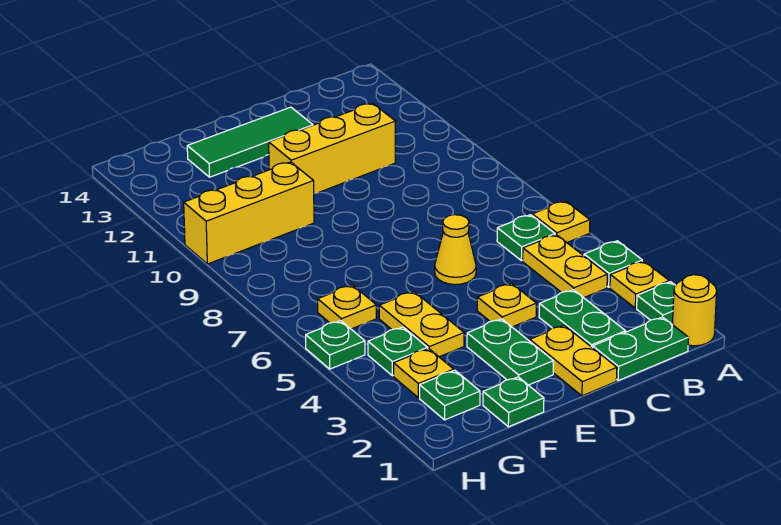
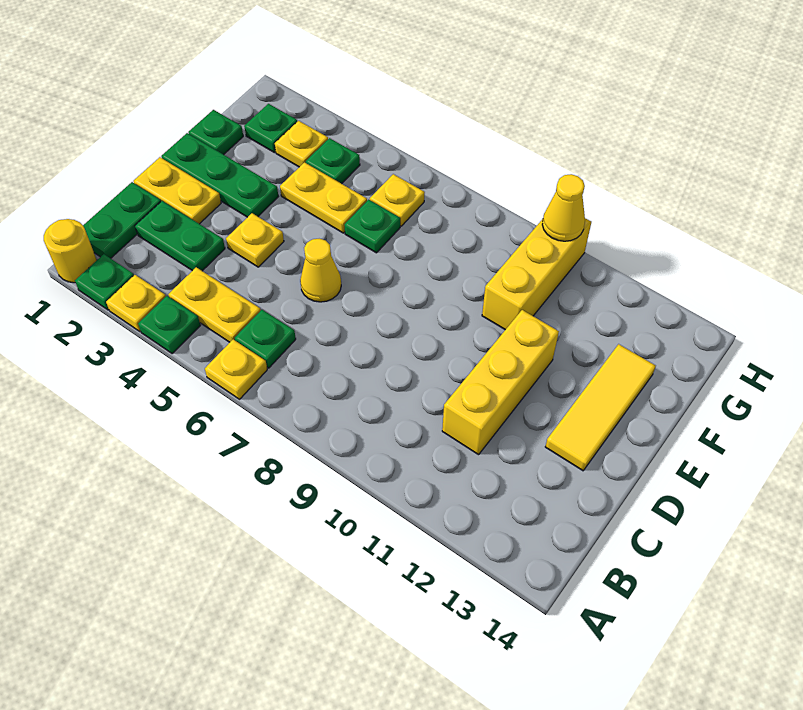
green tile D13:F13 level 1 -> yellow tile D13:F13 level 1
green plate E2:E3 level 1 -> green plate E1:E3 level 1
green plate H5 level 1 -> green plate F6 level 1
none -> yellow cone H10 level 2

